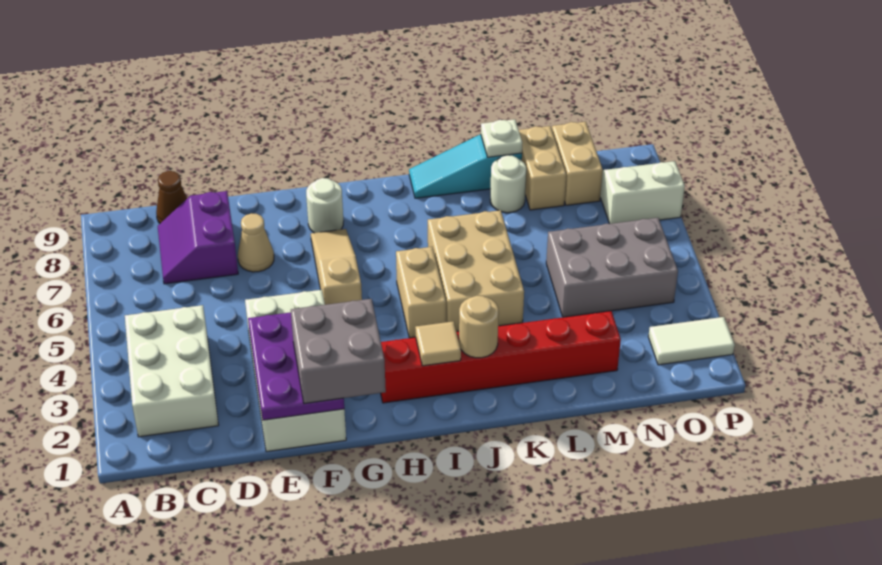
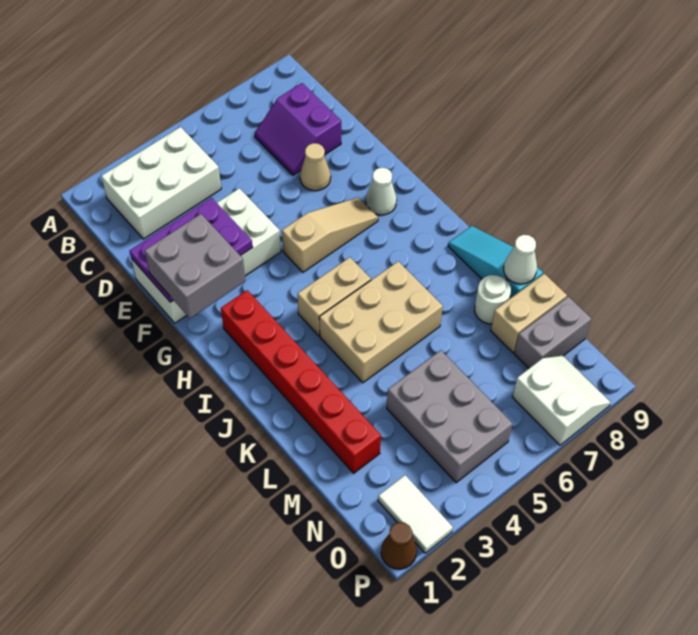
purple slope C7:D8 level 1 top D -> purple slope C7:D8 level 1 top 8
brown cone C9 level 1 -> brown cone P1 level 1
white round brick G8 level 1 -> white cone G8 level 1
tan tile I2 level 2 -> none
tan round brick J2 level 2 -> none
white plate L9 level 2 -> white cone L9 level 2
tan brick N8:N9 level 1 -> grey brick N8:N9 level 1

